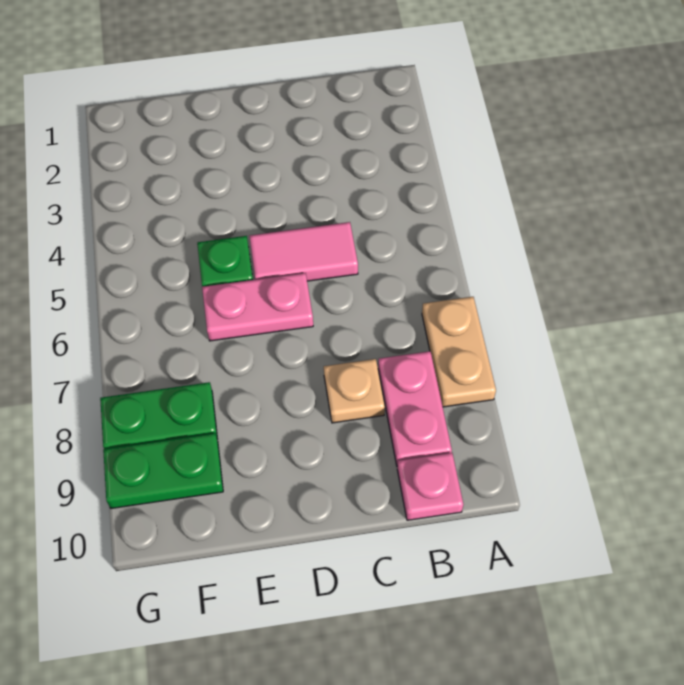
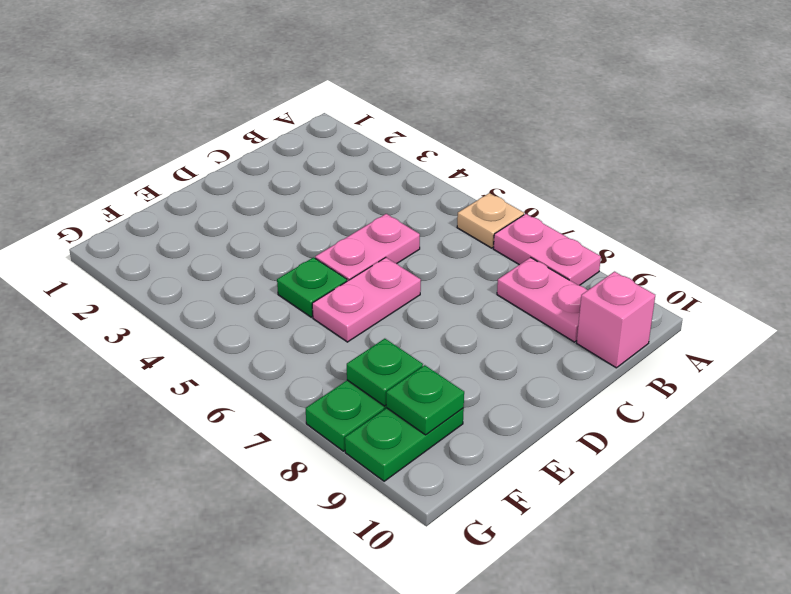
tan plate A7:A8 level 1 -> pink plate A7:A8 level 1
pink plate B10 level 1 -> pink brick B10 level 1
pink tile C5:D5 level 1 -> pink plate C5:D5 level 1
tan plate C8 level 1 -> tan plate A6 level 1
none -> green plate F8 level 2
none -> green plate F9 level 2

